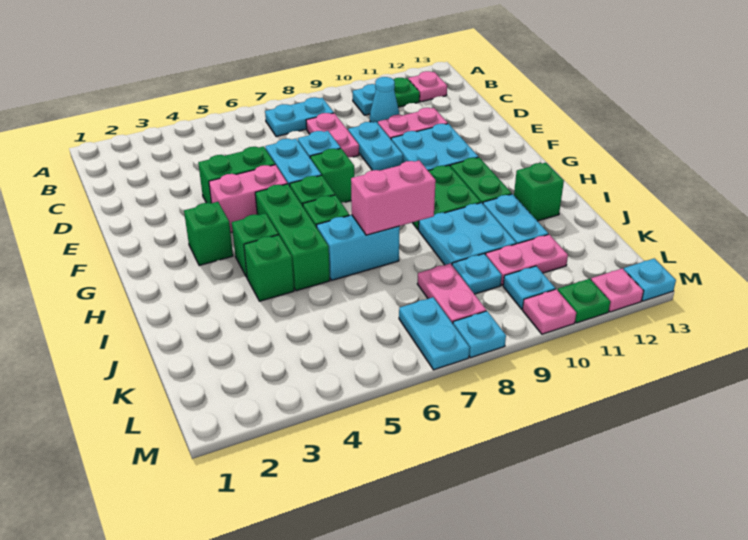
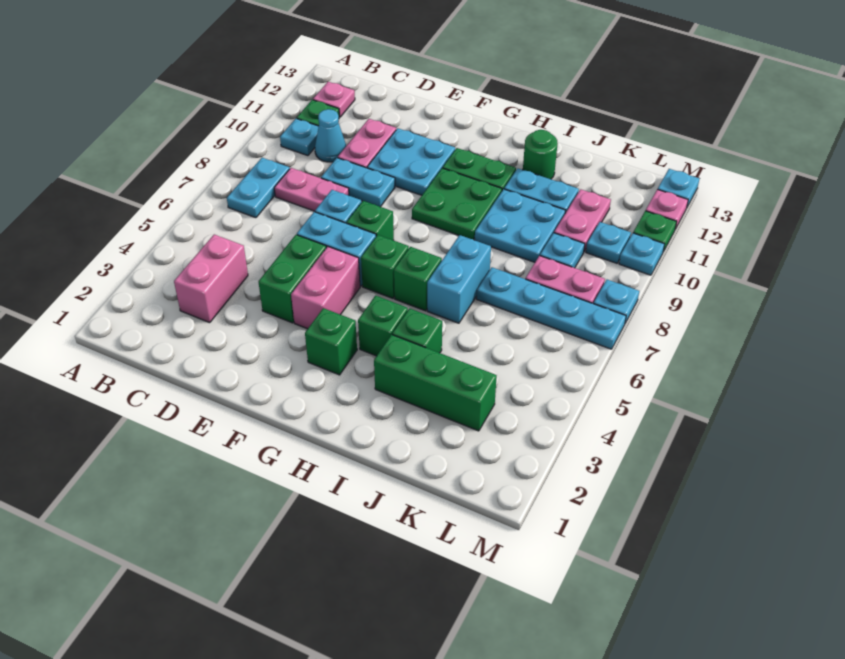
green brick G5:I5 level 1 -> green brick I3:K3 level 1
pink brick I7:I8 level 2 -> pink brick C3:C4 level 1
green brick I12 level 1 -> green round brick I12 level 1
cyan plate L7:M7 level 1 -> cyan plate J7:M7 level 1
pink plate M10 level 1 -> cyan plate M10 level 1

